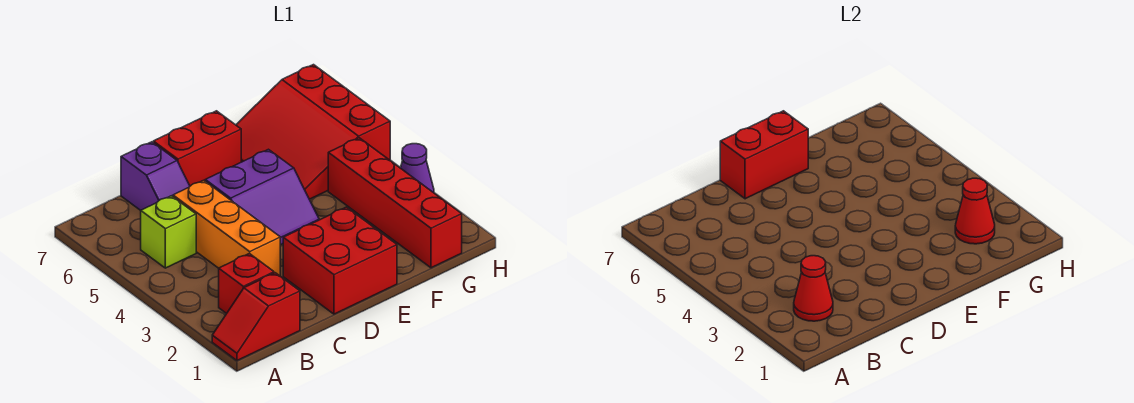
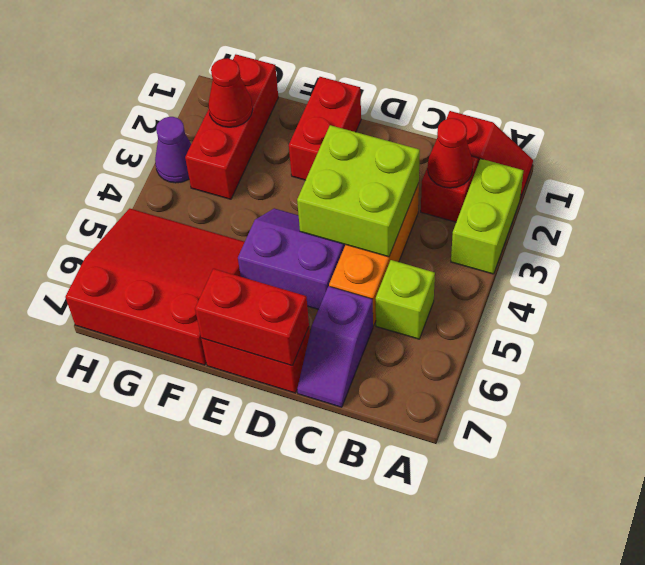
none -> lime brick A2:A3 level 1
none -> lime brick C3:D4 level 2
purple slope C6:C7 level 1 top 7 -> purple slope C6:C7 level 1 top 6
red brick D1:E2 level 1 -> red brick E1:E2 level 1
red slope F5:H7 level 1 top H -> red slope F5:H7 level 1 top 7
red brick G1:G4 level 1 -> red brick G1:G3 level 1

